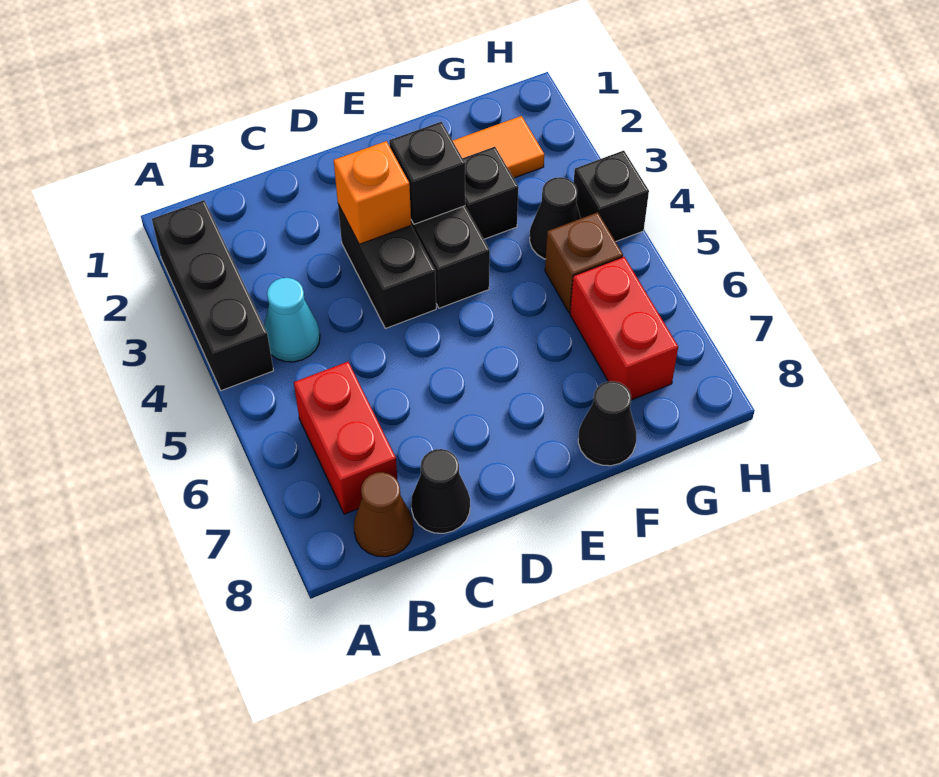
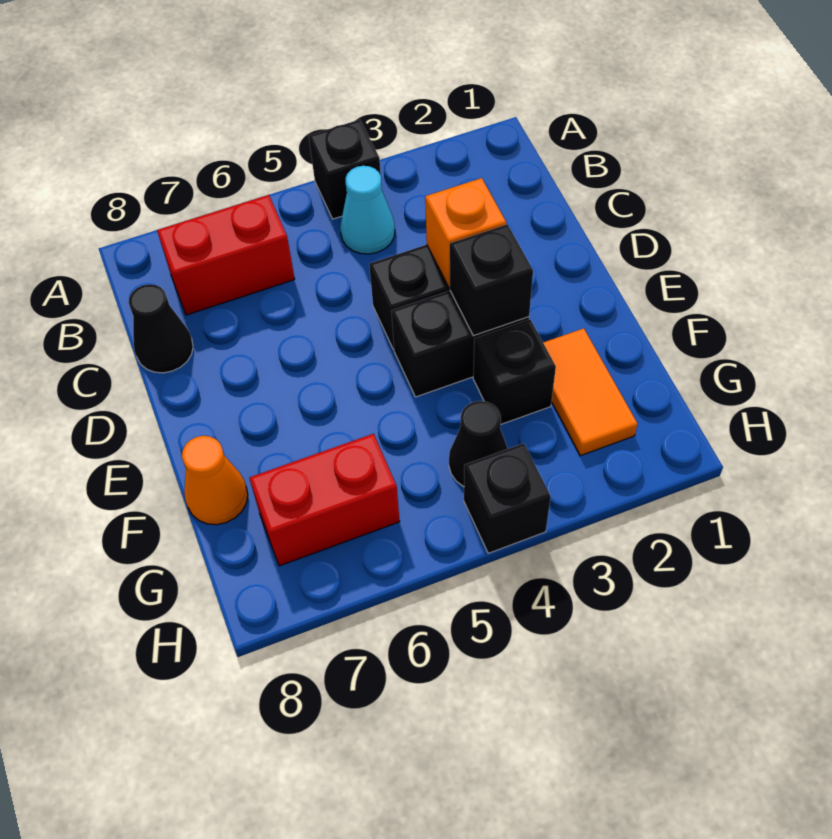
black brick A2:A4 level 1 -> black brick A4 level 1
brown cone B8 level 1 -> none
black cone F8 level 1 -> orange cone F8 level 1
brown brick G5 level 1 -> none

